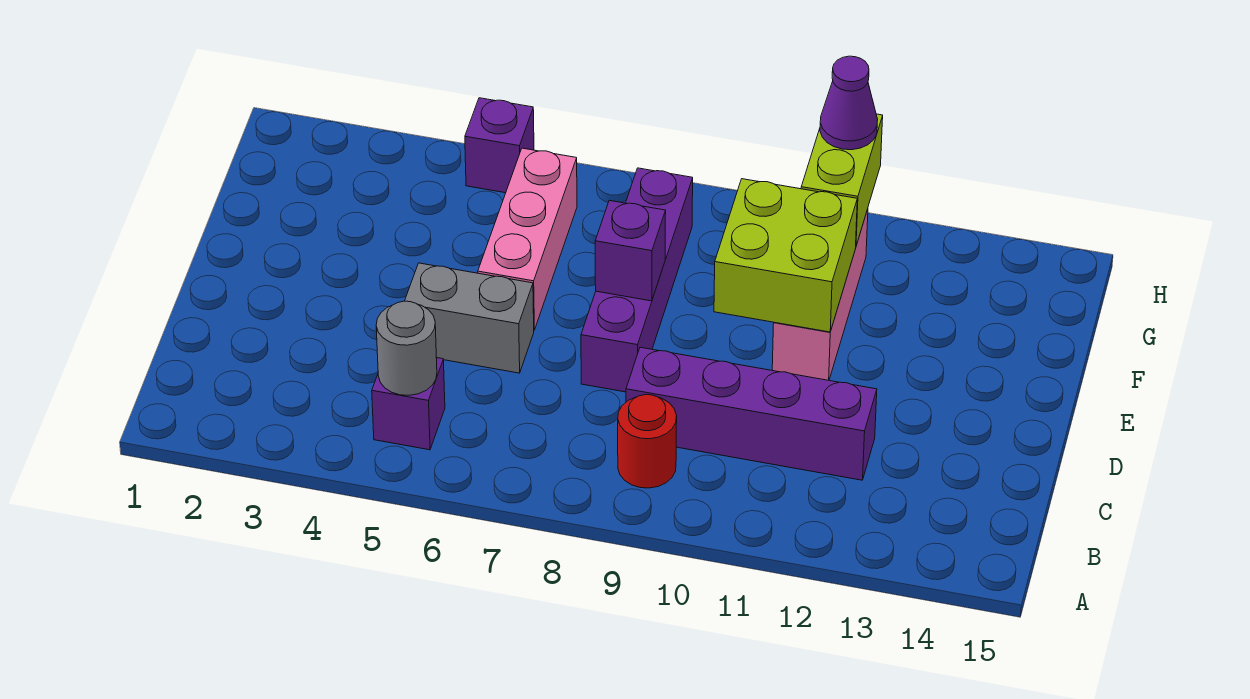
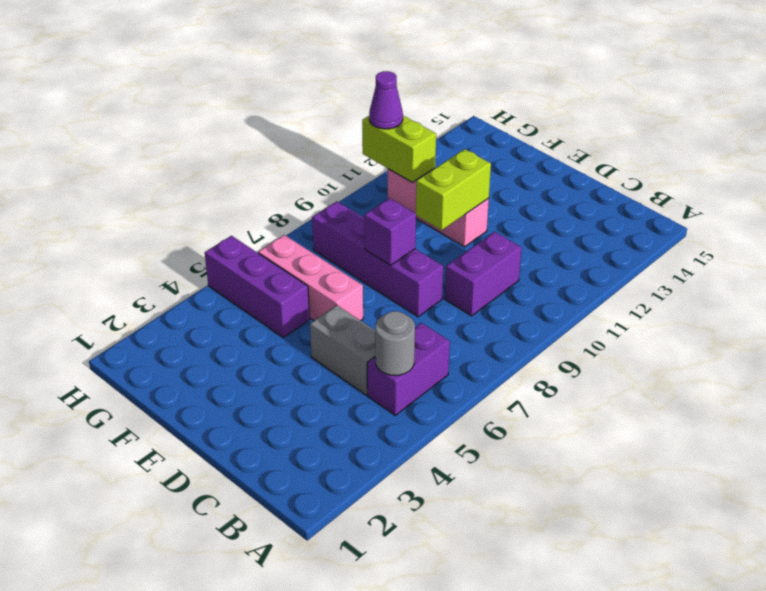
purple brick B5 level 1 -> purple brick B5:B6 level 1
red round brick B9 level 1 -> none
purple brick C9:C12 level 1 -> purple brick C9:C10 level 1
grey brick D5:D6 level 1 -> grey brick C5:D5 level 1
lime brick E10:F11 level 2 -> lime brick E10:E11 level 2
purple brick H5 level 1 -> purple brick F5:H5 level 1

